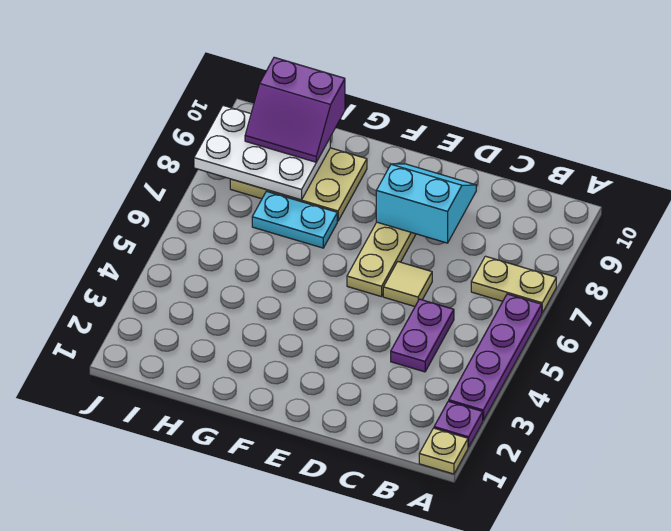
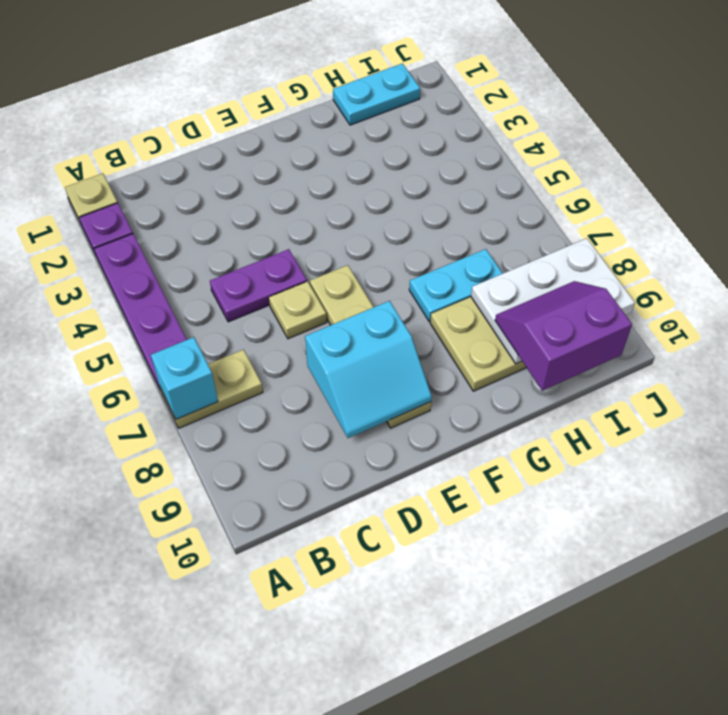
none -> cyan brick A7 level 2
purple plate C4:C5 level 1 -> purple plate C5:D5 level 1
tan tile D6 level 1 -> tan plate D6 level 1
none -> cyan plate H1:I1 level 1

